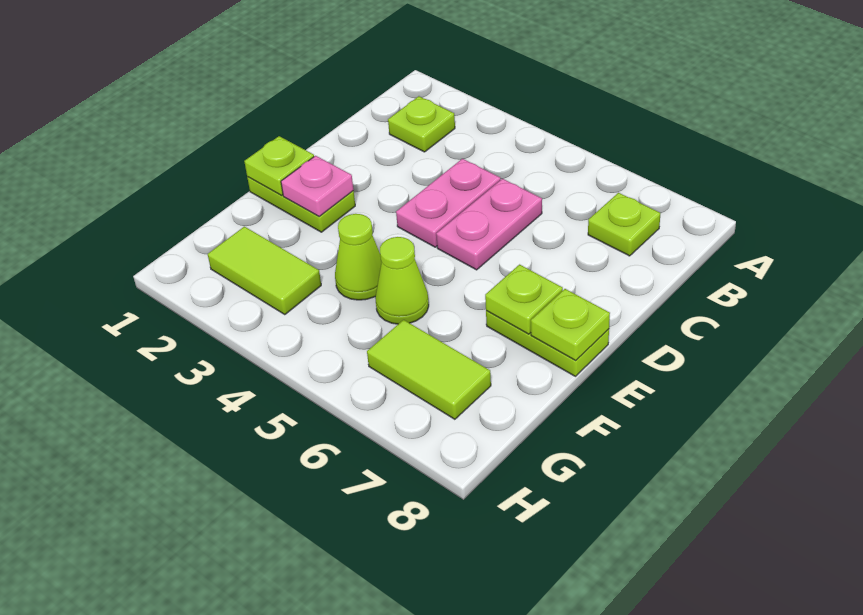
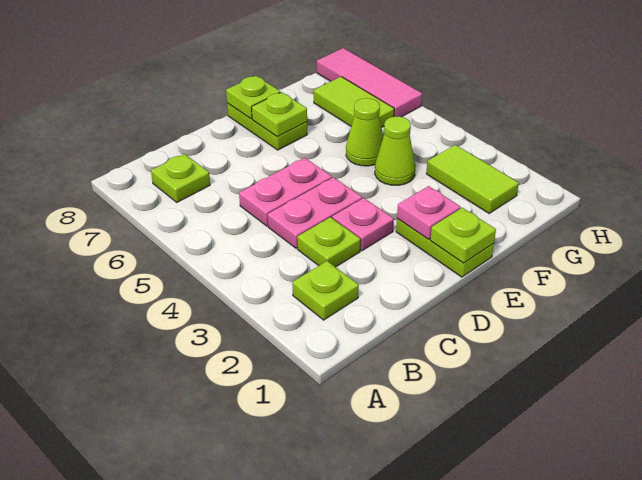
none -> lime plate C3 level 1
none -> pink plate D3 level 1
none -> pink tile H6:H8 level 1

